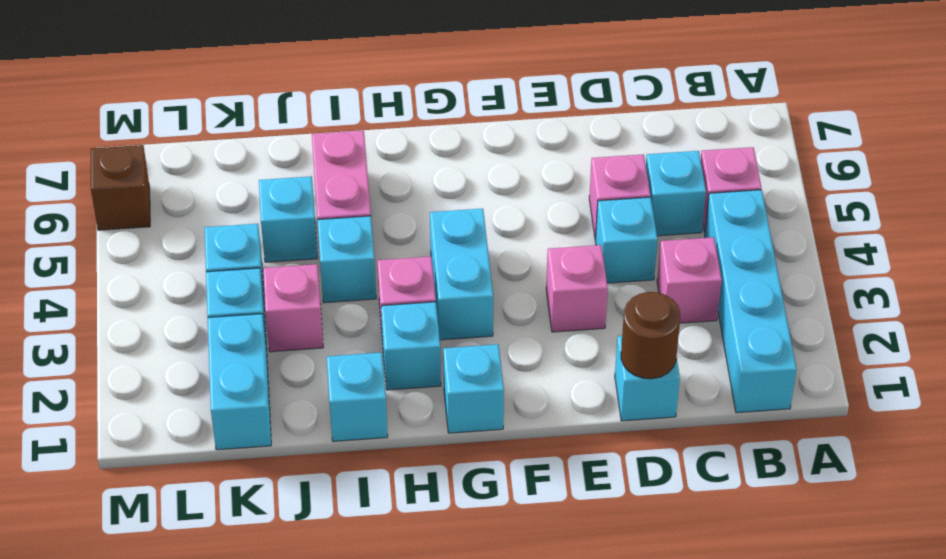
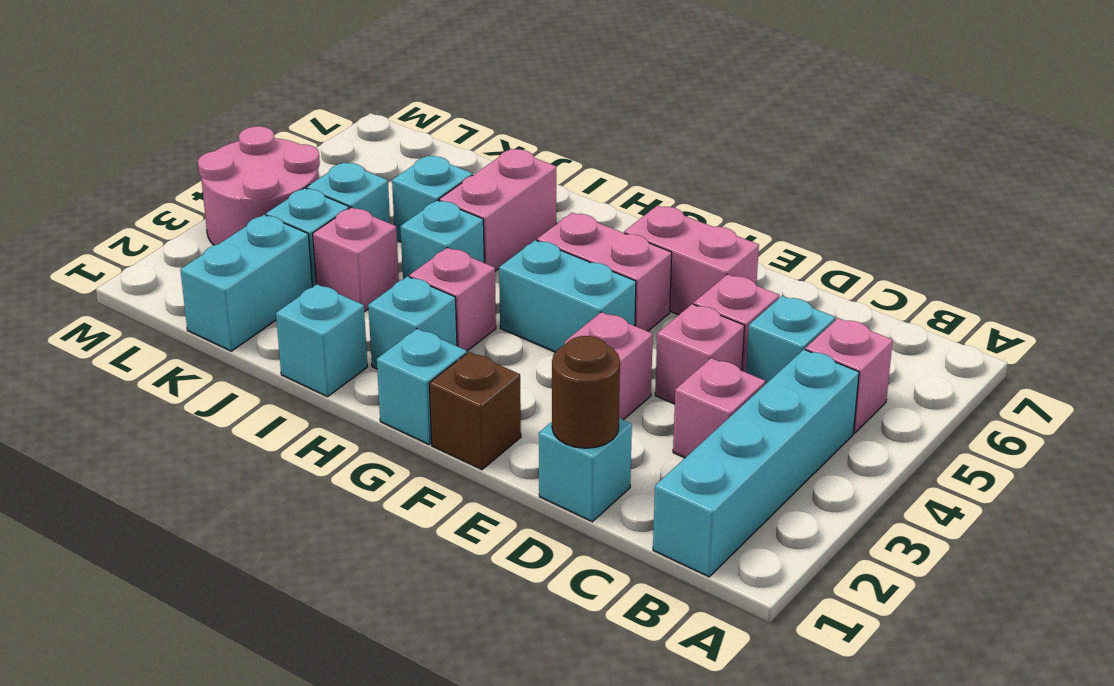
cyan brick D4 level 1 -> pink brick D4 level 1
none -> pink brick E6:F6 level 1
none -> pink brick F5:G5 level 1
cyan brick G3:G4 level 1 -> cyan brick F4:G4 level 1
none -> pink round brick L3:M4 level 1
brown brick M6 level 1 -> brown brick F1 level 1

